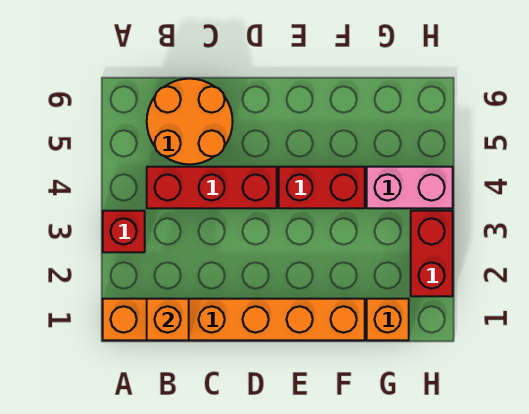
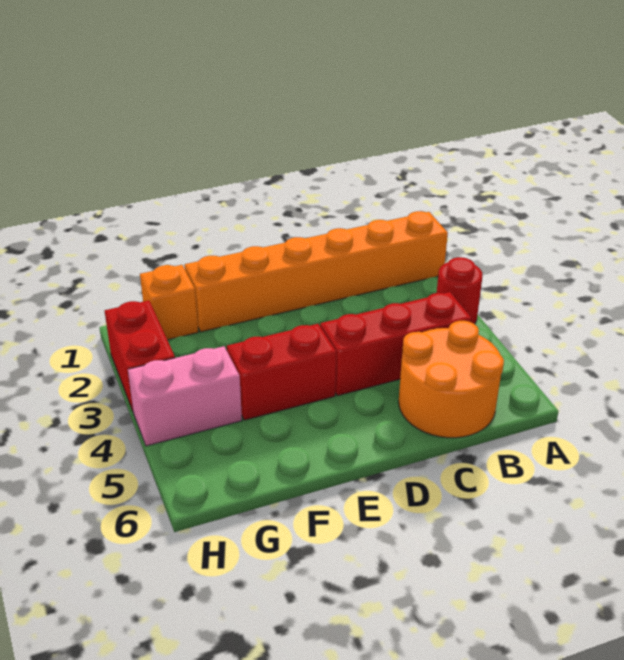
red brick A3 level 1 -> red round brick A3 level 1
orange brick B1 level 2 -> none

